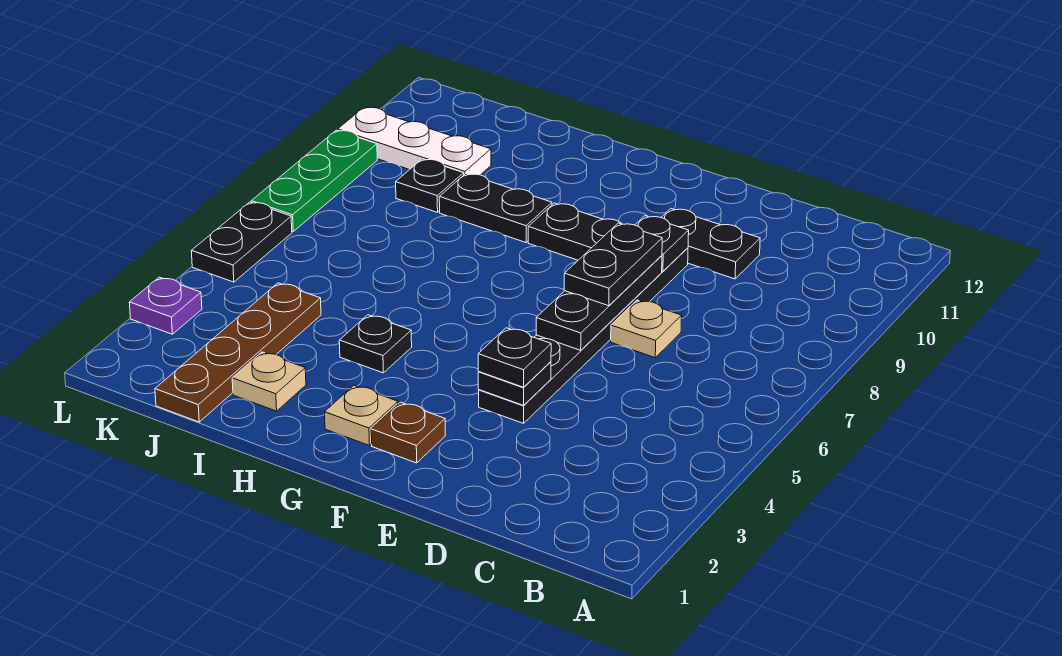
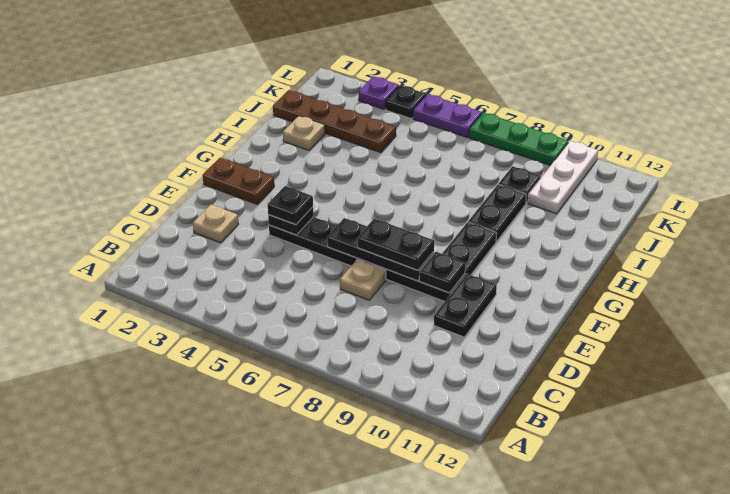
brown plate F2 level 1 -> brown plate F1:F2 level 1
tan plate G2 level 1 -> tan plate D2 level 1
black plate H4 level 1 -> black plate L4 level 1
black plate L5:L6 level 1 -> purple plate L5:L6 level 1

